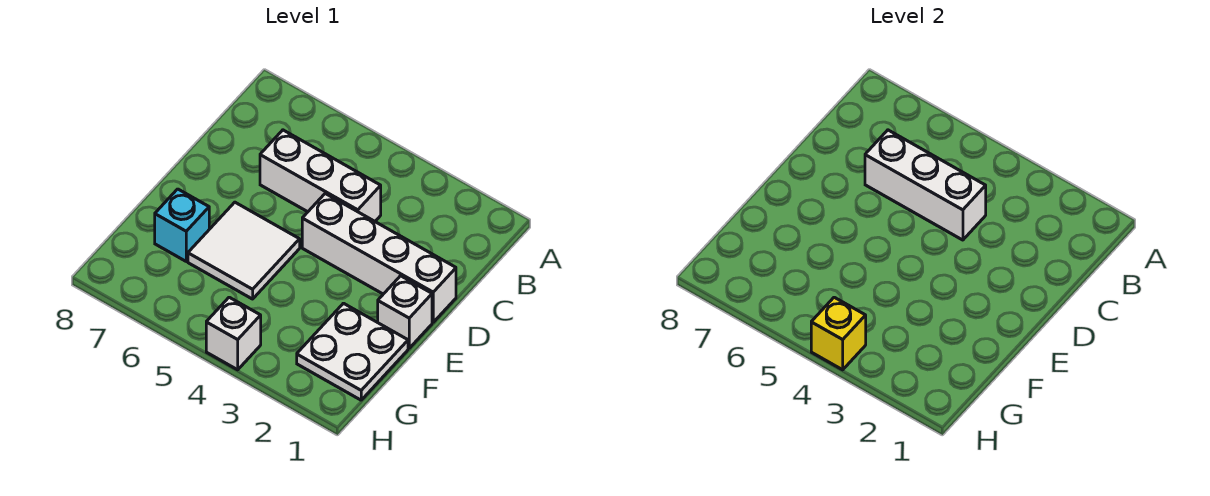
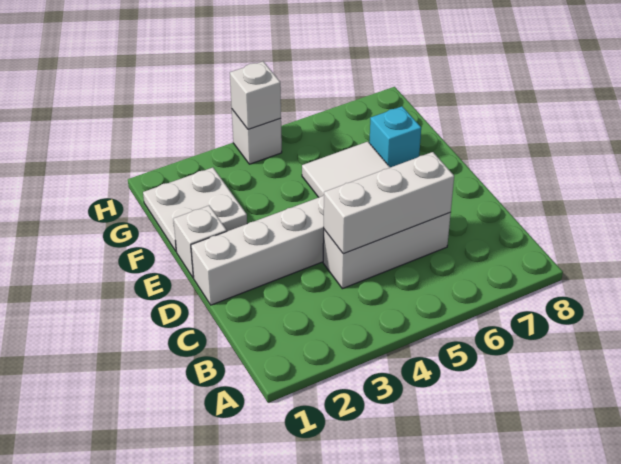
yellow brick H4 level 2 -> white brick H4 level 2

